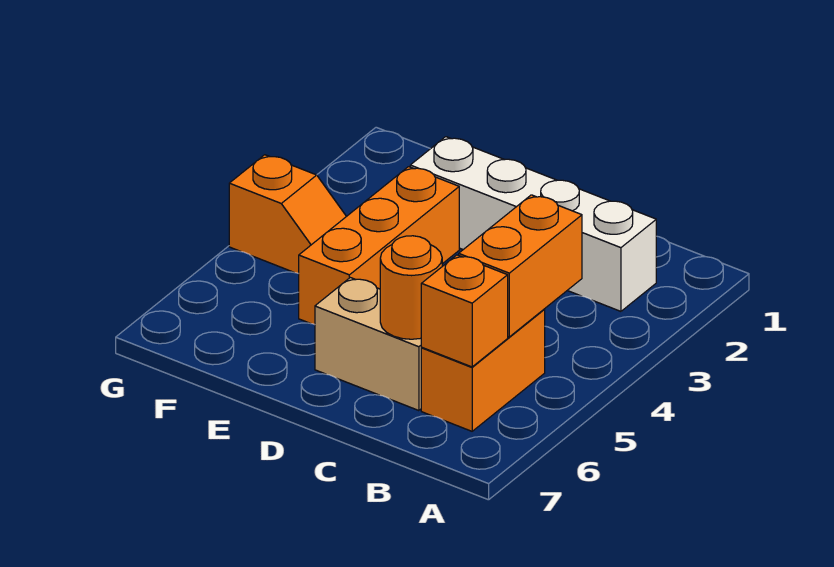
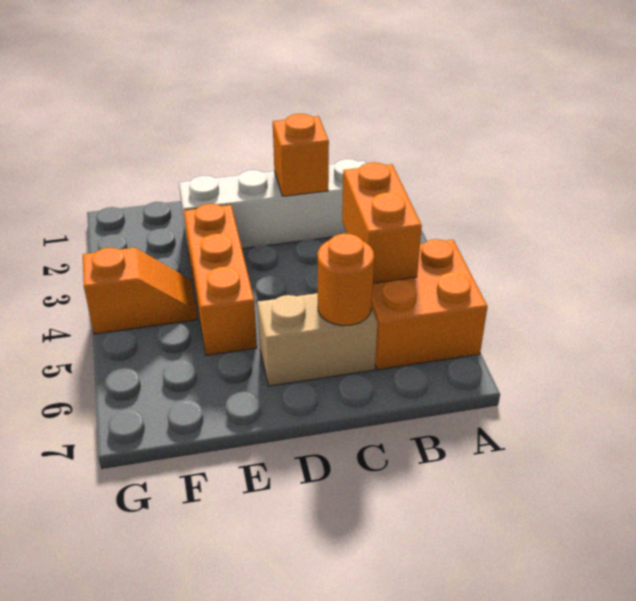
orange brick B5:B6 level 1 -> orange brick A5:B6 level 1
orange brick B6 level 2 -> orange brick C2 level 2

